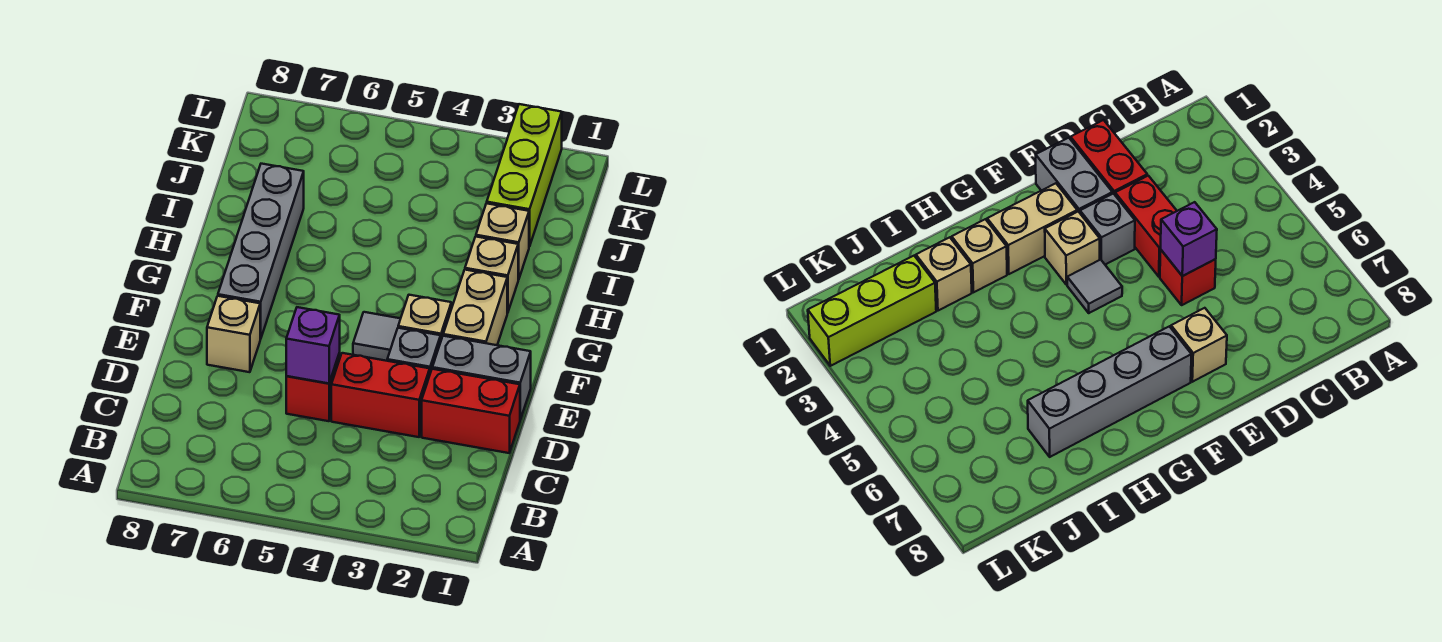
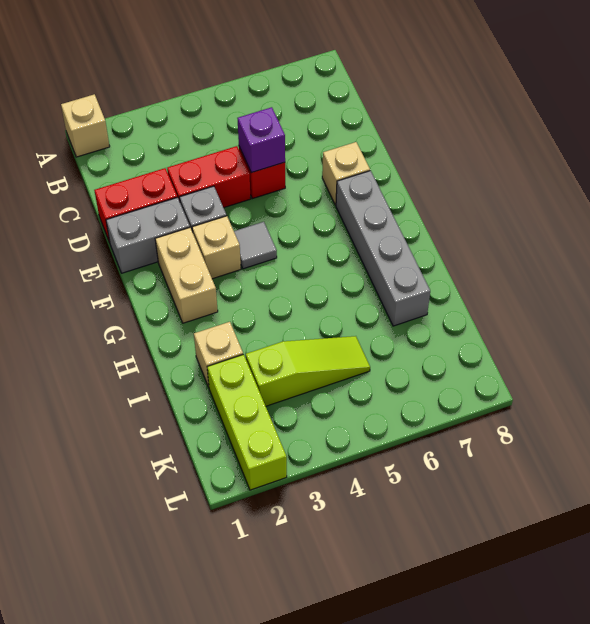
tan brick H2 level 1 -> tan brick A1 level 1
none -> lime slope J3:J5 level 1 top 3

